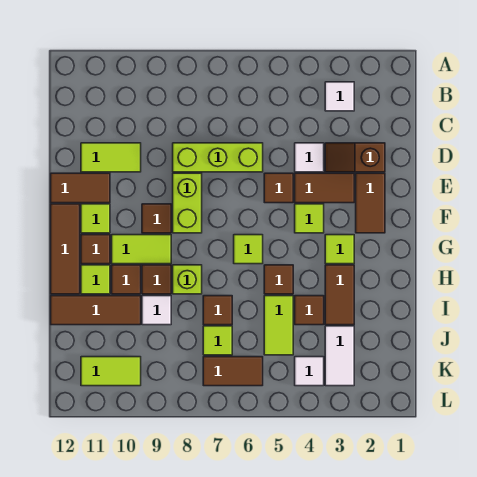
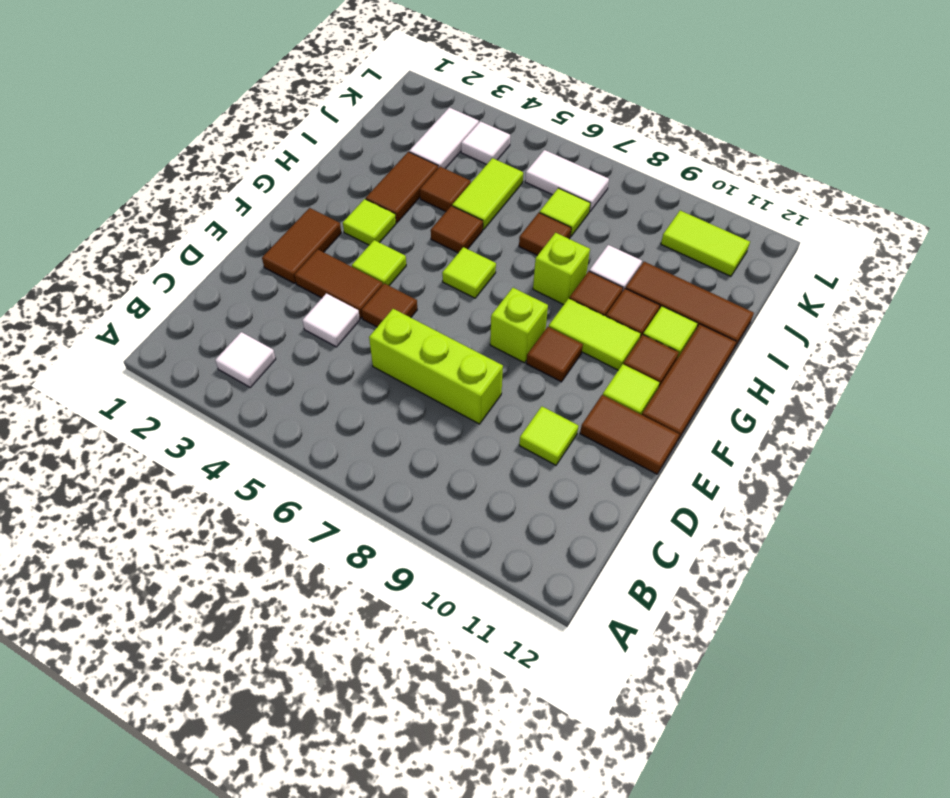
brown slope D2:D3 level 1 top 2 -> none
lime tile D10:D11 level 1 -> lime tile D10 level 1
lime brick E8:F8 level 1 -> lime brick F8 level 1
brown tile K6:K7 level 1 -> white tile K6:K7 level 1

